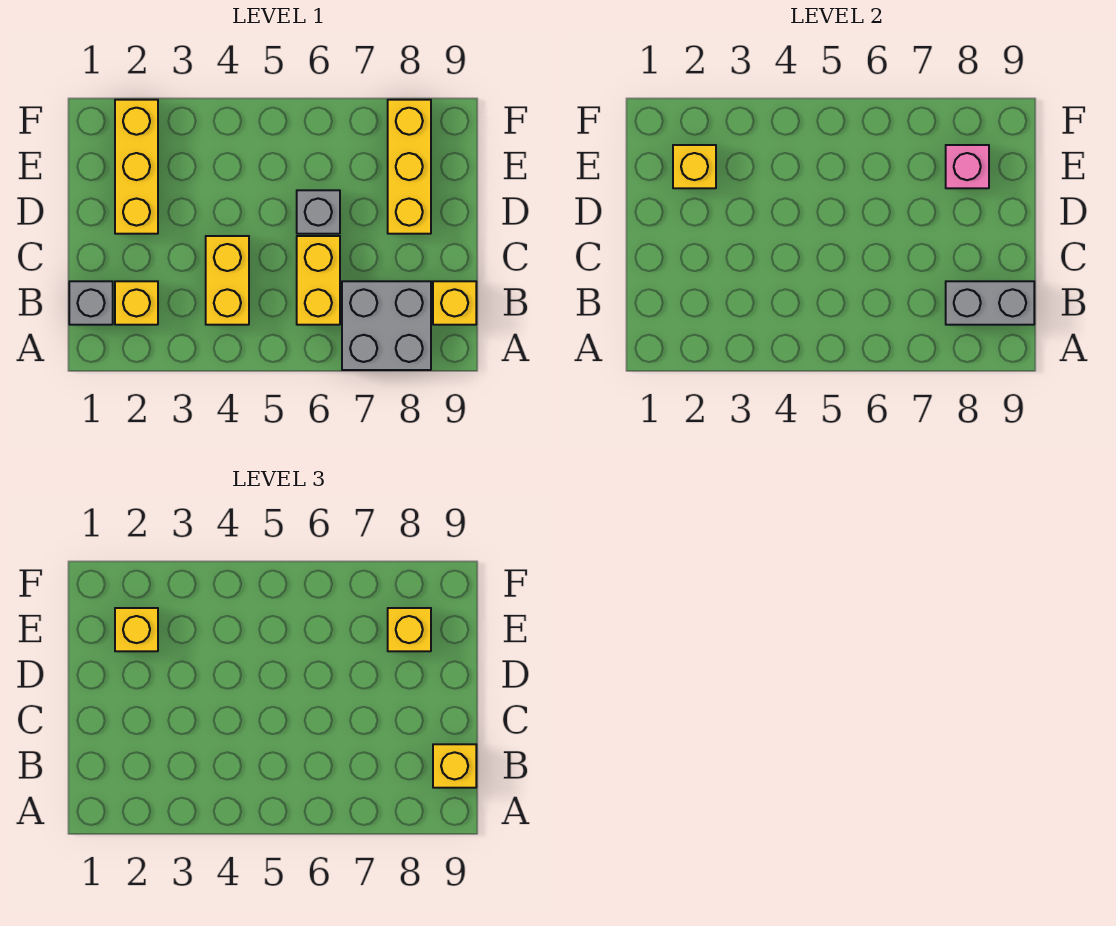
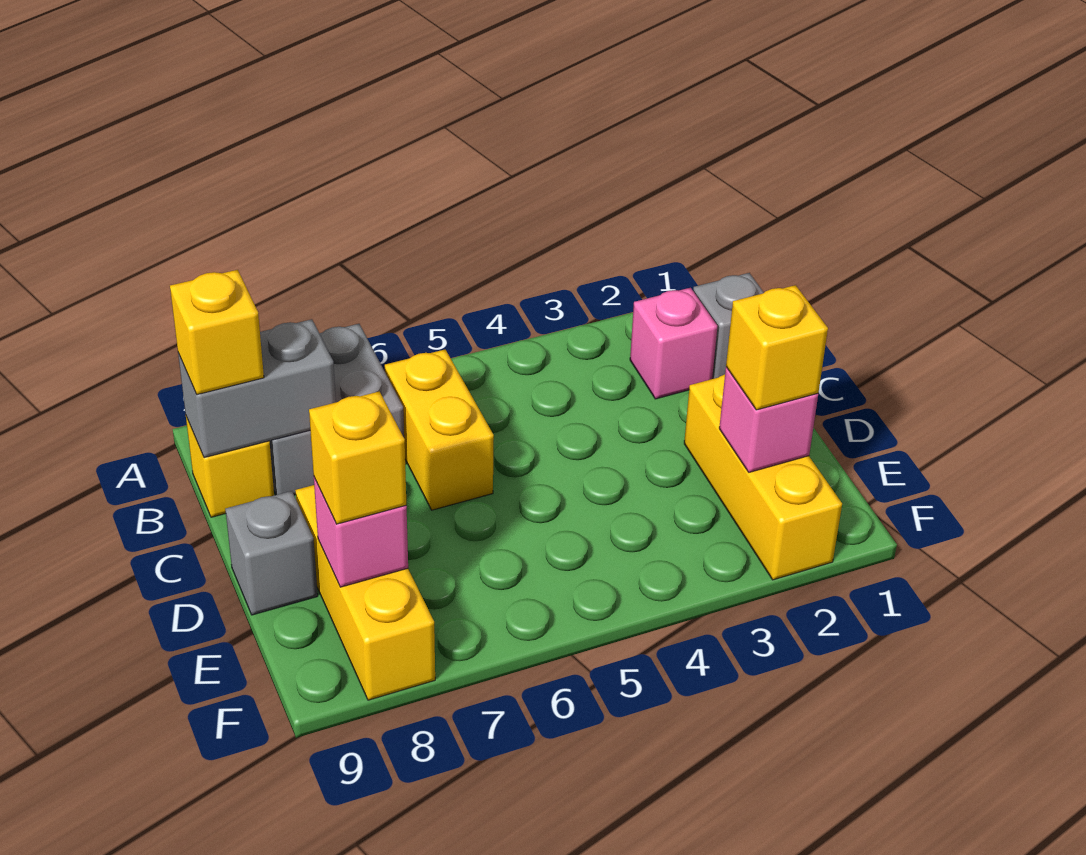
yellow brick B2 level 1 -> pink brick B2 level 1
yellow brick B4:C4 level 1 -> none
grey brick D6 level 1 -> grey brick D9 level 1
yellow brick E2 level 2 -> pink brick E2 level 2

